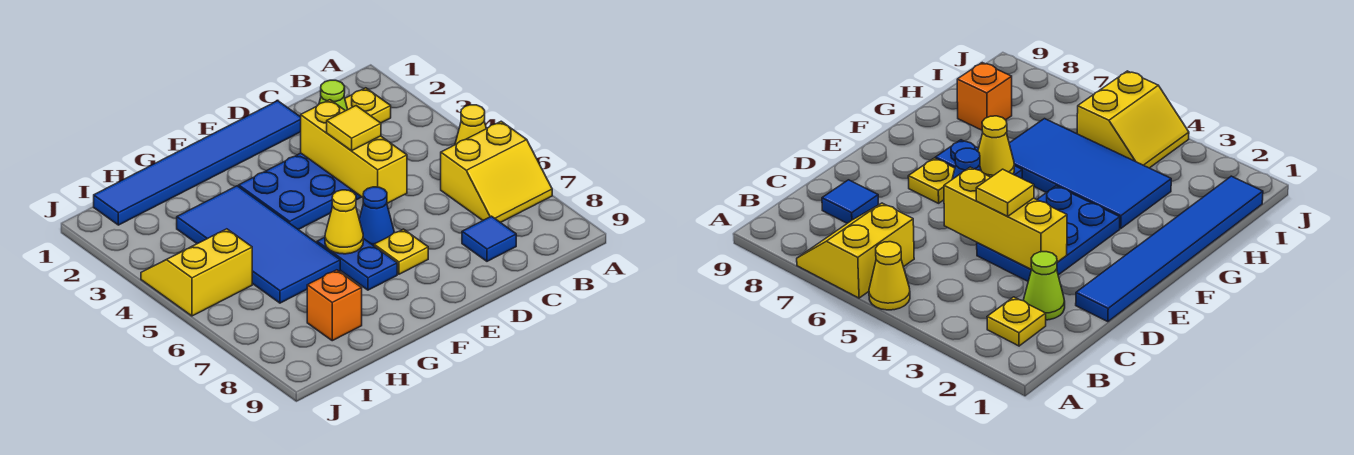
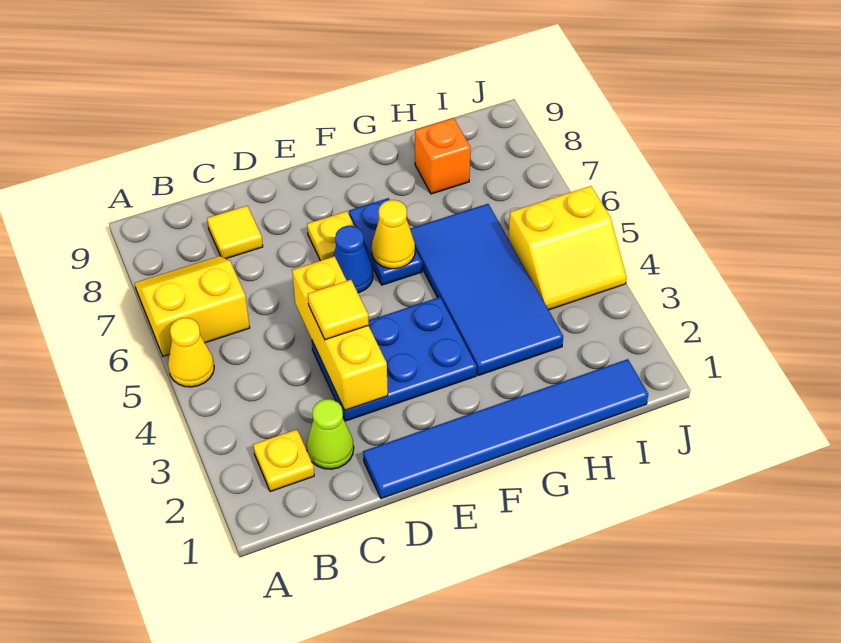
blue tile C8 level 1 -> yellow tile C8 level 1

